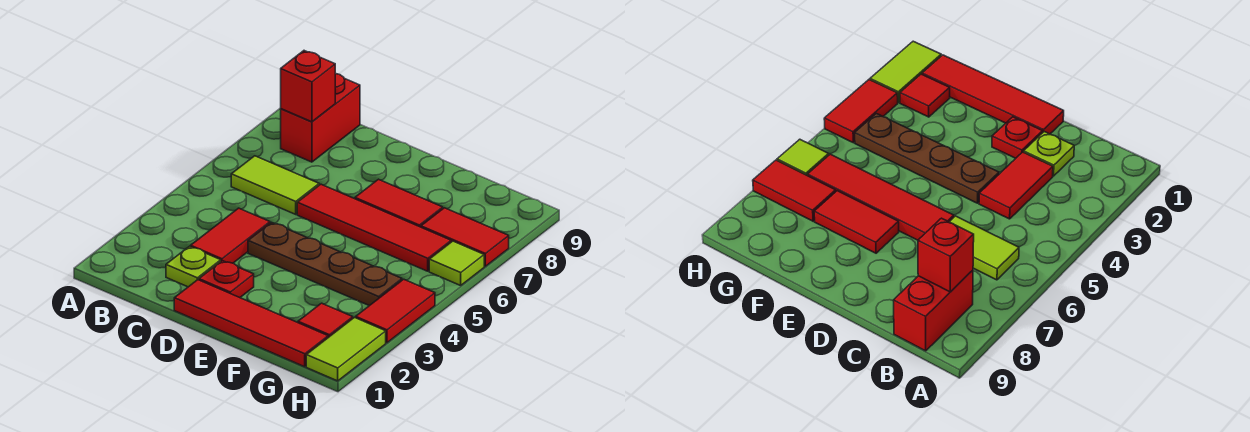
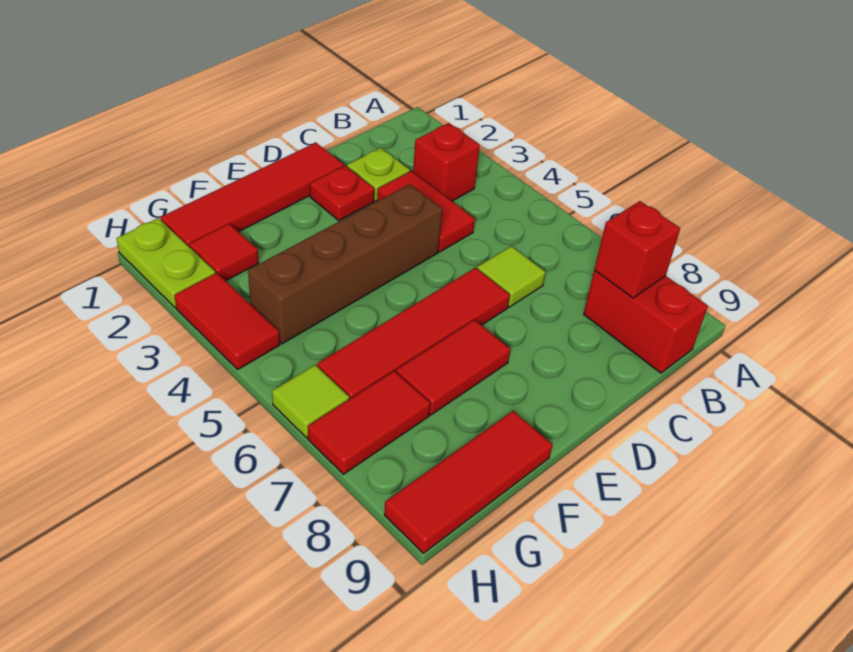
none -> red brick B3 level 1
lime tile B6:C6 level 1 -> lime tile C6 level 1
brown plate D4:G4 level 1 -> brown brick D4:G4 level 1
none -> red tile F9:H9 level 1
lime tile H1:H2 level 1 -> lime plate H1:H2 level 1

